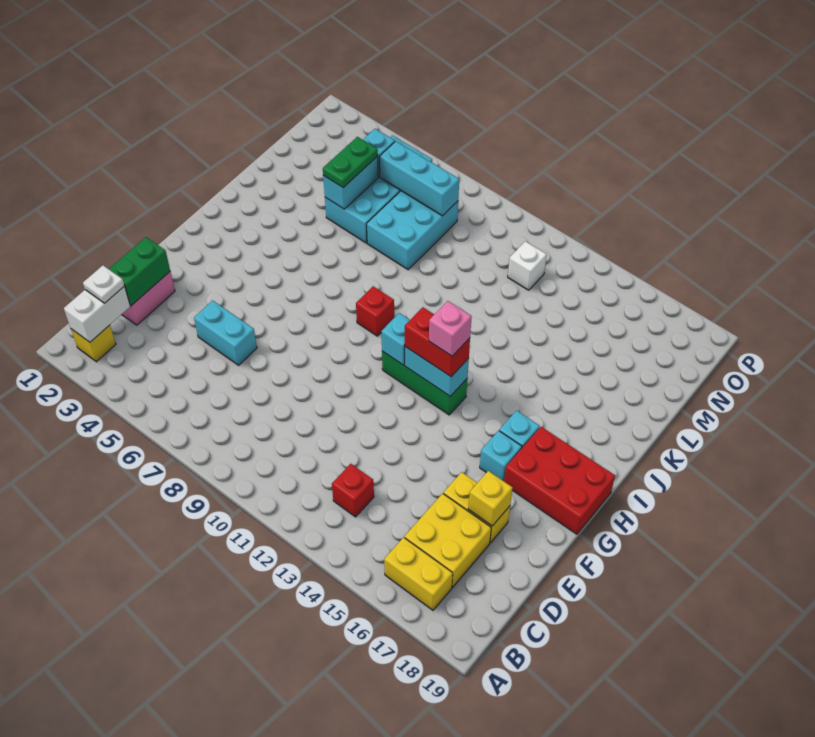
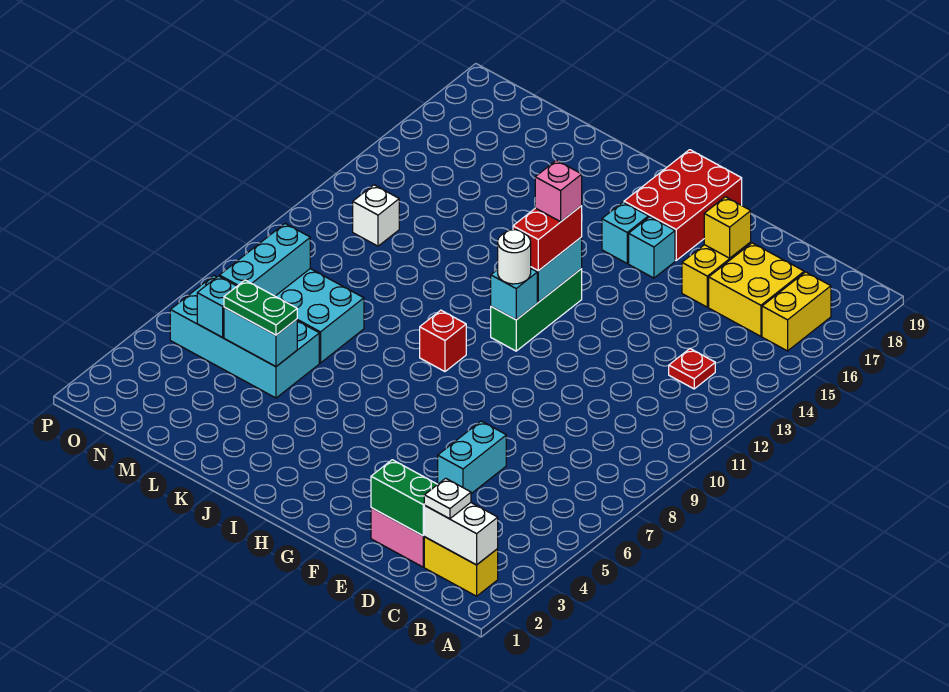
yellow brick B2 level 1 -> yellow brick B2:C2 level 1
red brick C13 level 1 -> red plate C13 level 1
none -> white round brick H11 level 3

